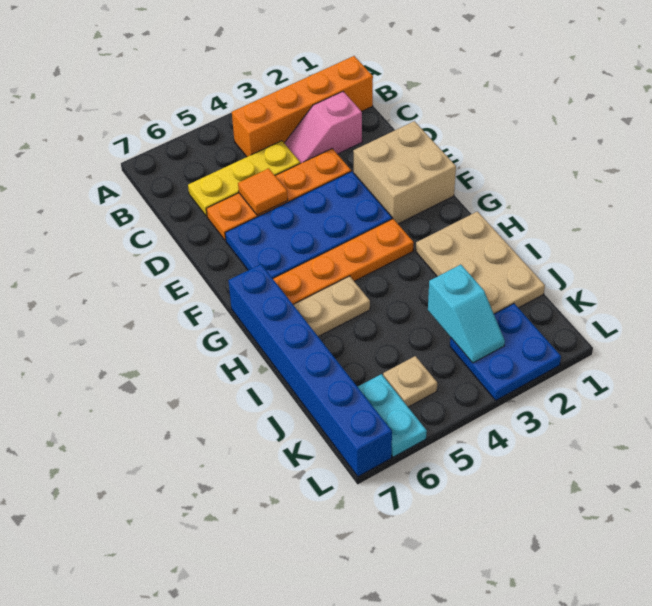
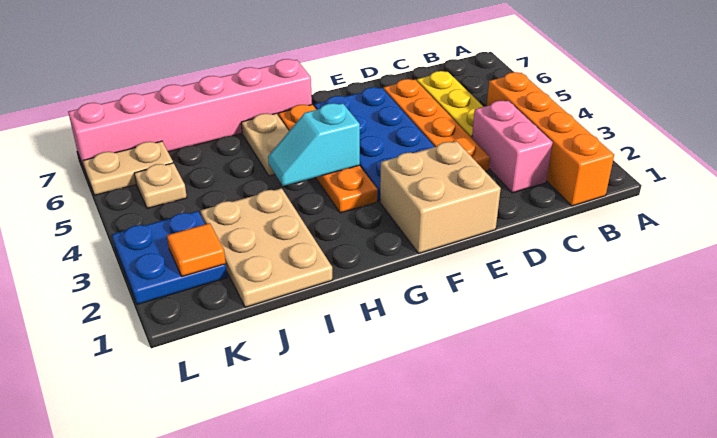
pink slope C2:C3 level 1 top 2 -> pink brick C2:C3 level 1
orange tile D5 level 2 -> orange tile K2 level 2
blue brick G7:L7 level 1 -> pink brick G7:L7 level 1
tan plate H1:J2 level 1 -> tan plate I1:J3 level 1
cyan slope J3:K3 level 2 top J -> cyan slope G4:H4 level 2 top G
cyan plate K6:L6 level 1 -> tan plate K6:L6 level 1

